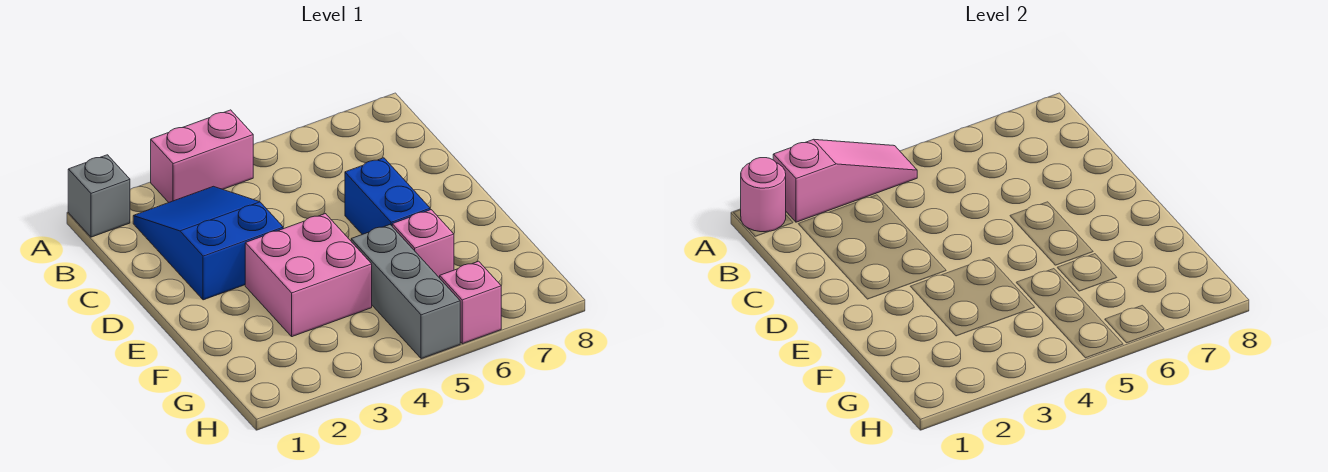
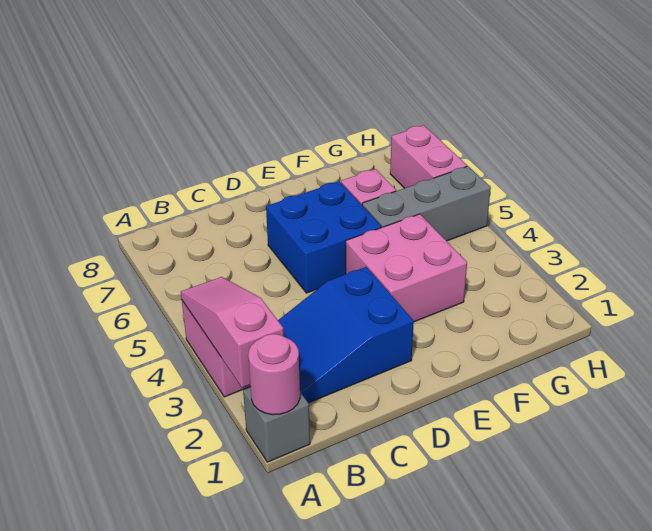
blue brick D6:E6 level 1 -> blue brick D5:E6 level 1
pink brick H6 level 1 -> pink brick H6:H7 level 1

